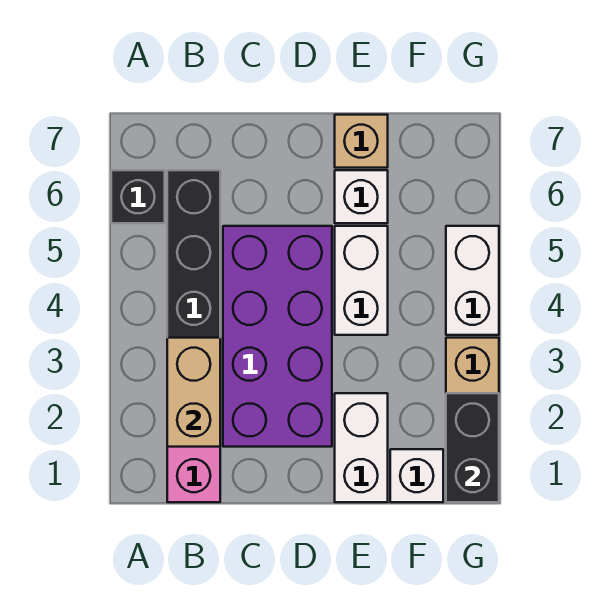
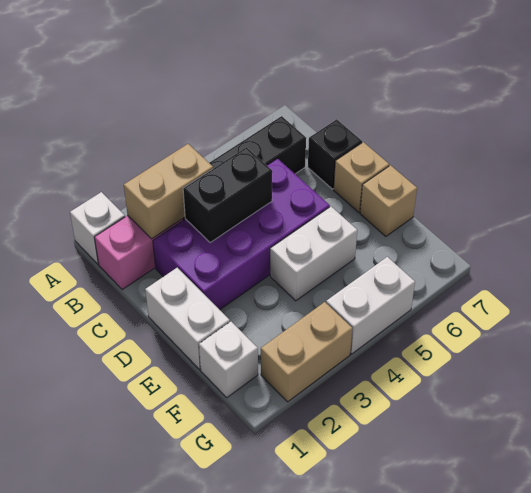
black brick A6 level 1 -> black brick C7 level 1
none -> tan brick D7 level 1
white brick E1:E2 level 1 -> white brick D1:E1 level 1
white brick E6 level 1 -> white brick A1 level 1
black brick G1:G2 level 2 -> black brick C3:C4 level 2

